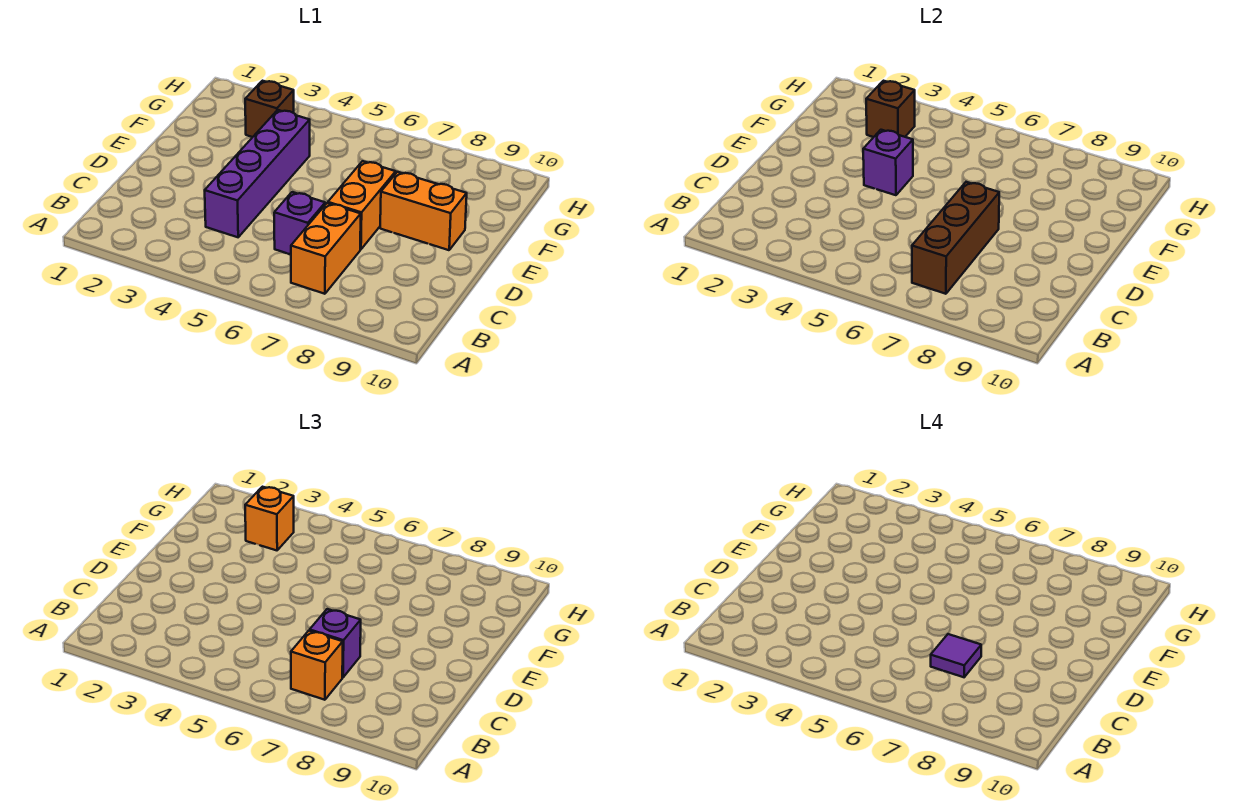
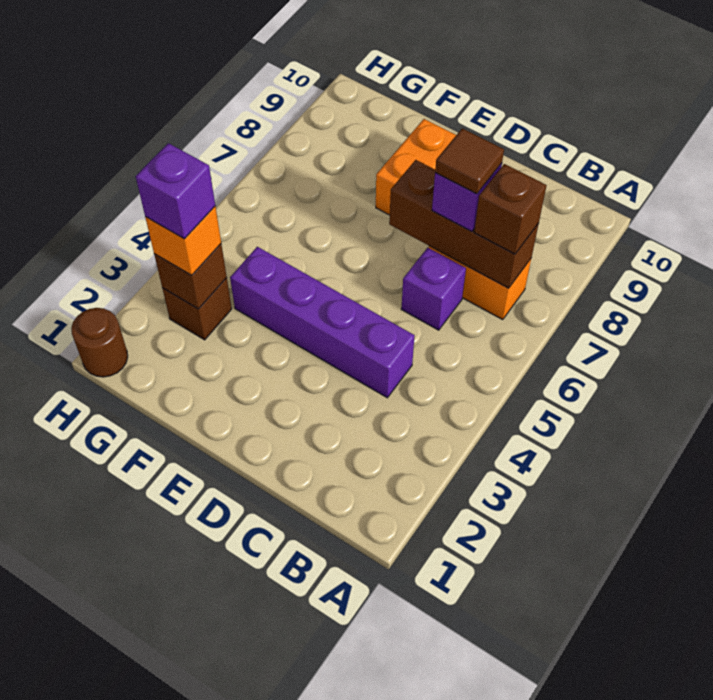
orange brick B7 level 3 -> brown brick B7 level 3
purple tile C7 level 4 -> brown tile C7 level 4
orange brick D7:E7 level 1 -> none
purple brick E4 level 2 -> purple brick G3 level 4
none -> brown round brick H1 level 1

